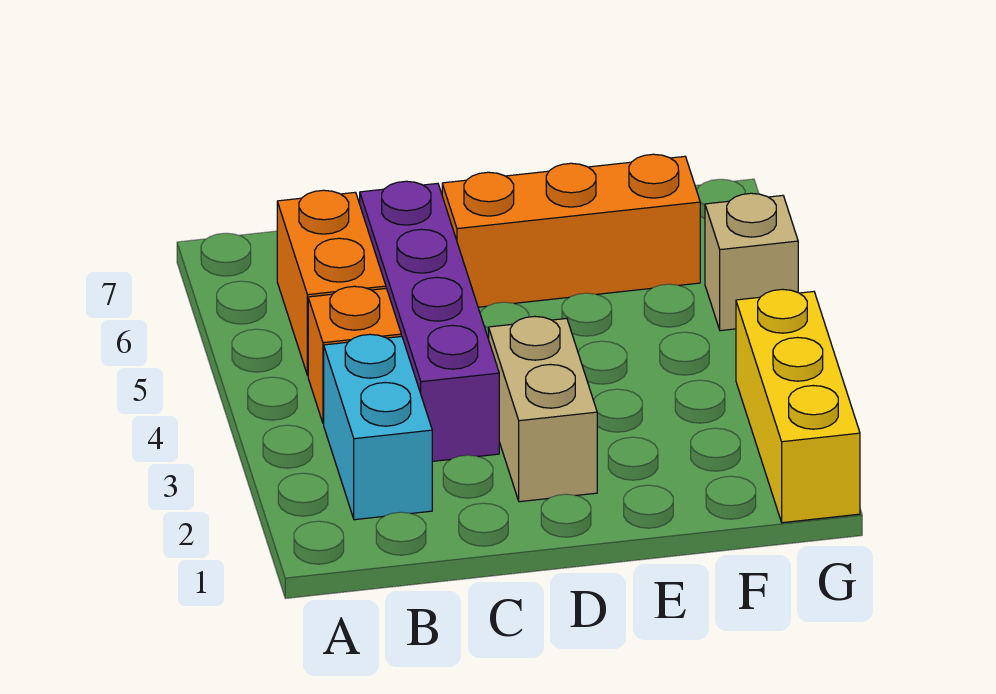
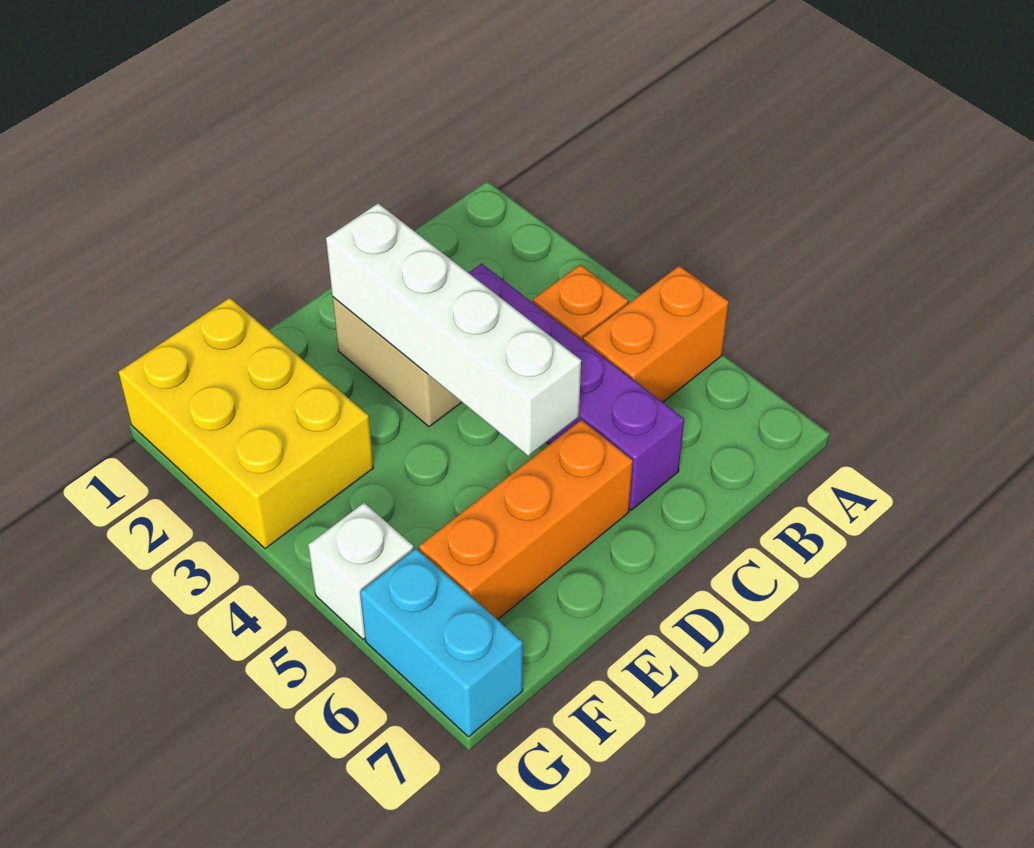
cyan brick B2:B3 level 1 -> cyan brick G6:G7 level 1
orange brick B5:B6 level 1 -> orange brick A5:B5 level 1
none -> white brick D2:D5 level 2
yellow brick G1:G3 level 1 -> yellow brick F1:G3 level 1
tan brick G5 level 1 -> white brick G5 level 1

